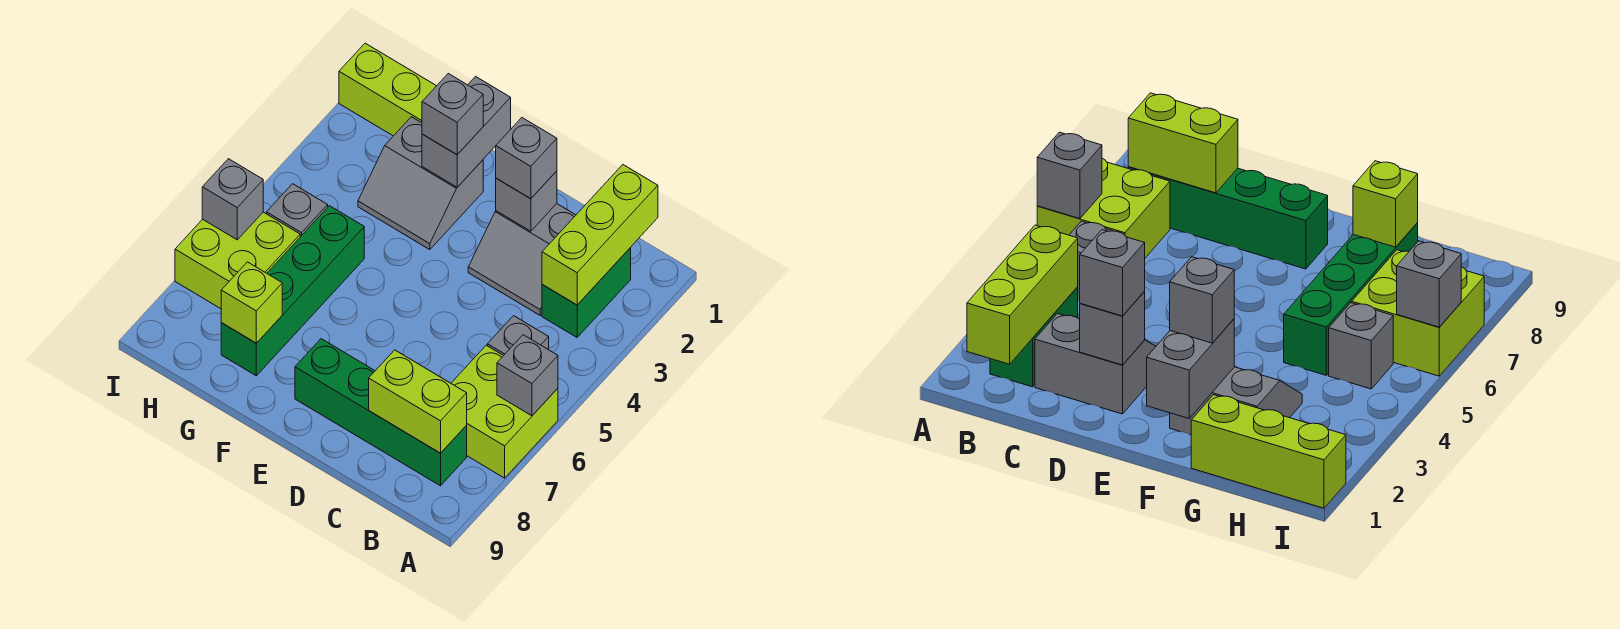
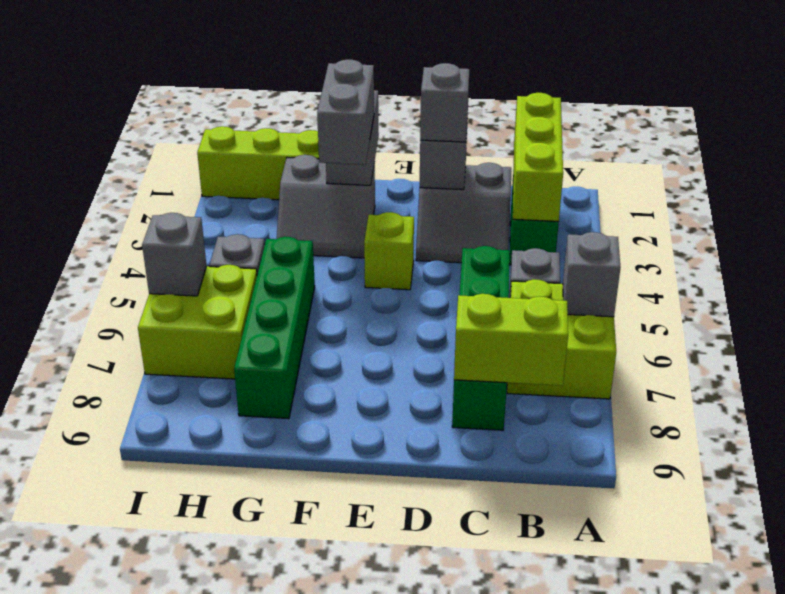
green brick B8:E8 level 1 -> green brick C5:C8 level 1
grey brick F2 level 3 -> grey brick F2:F3 level 3
lime brick G8 level 2 -> lime brick E4 level 1

